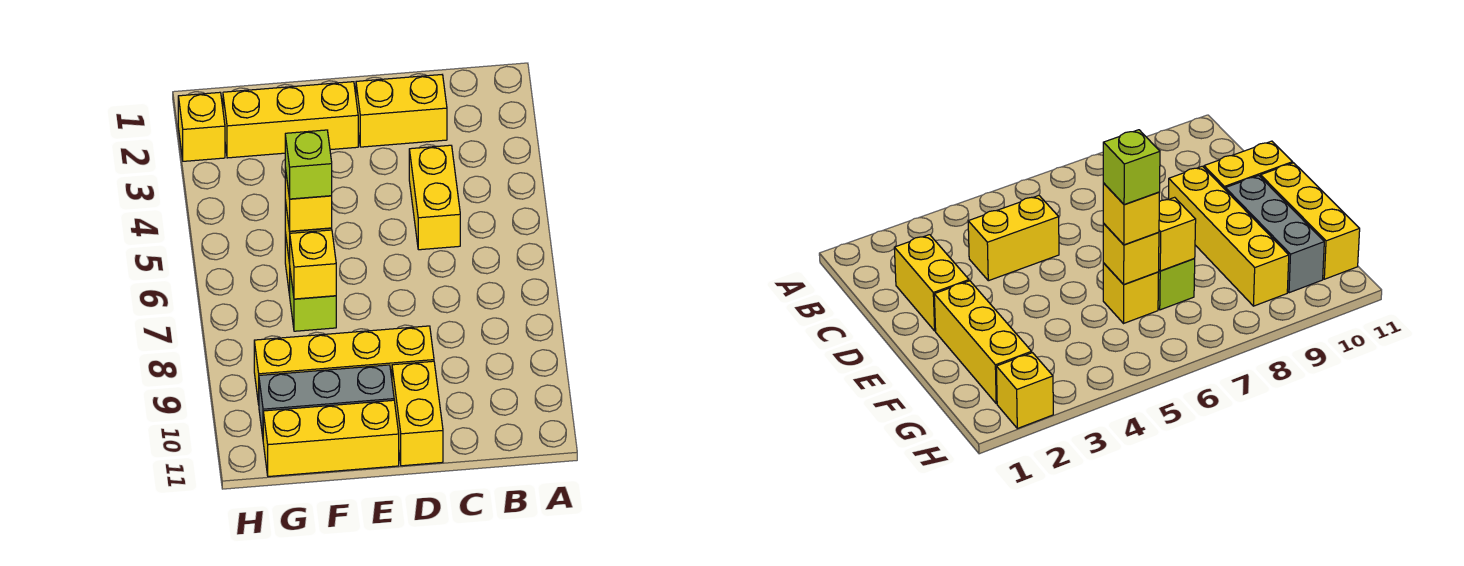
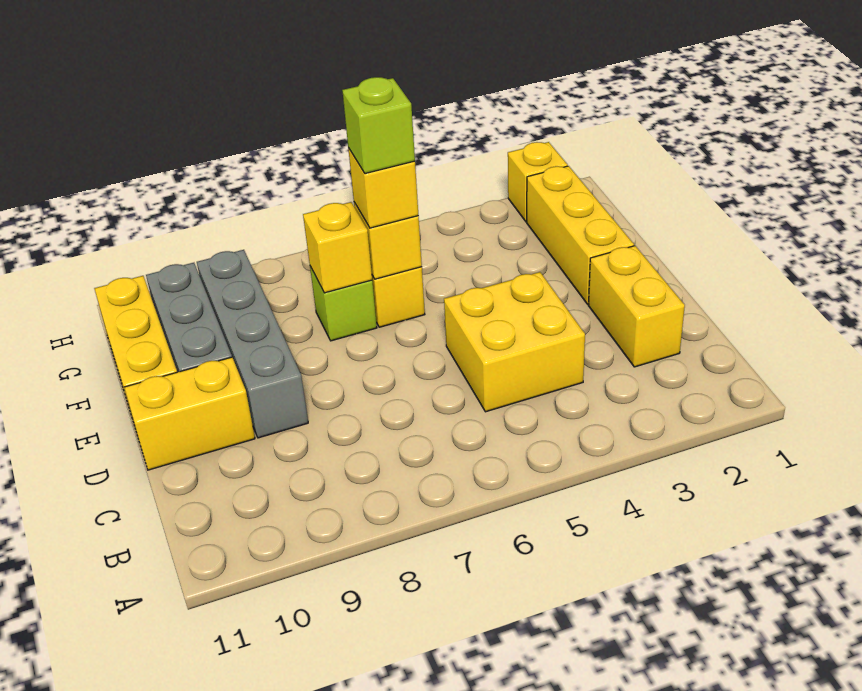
yellow brick C4:C5 level 1 -> yellow brick C4:D5 level 1
yellow brick D9:G9 level 1 -> grey brick D9:G9 level 1

